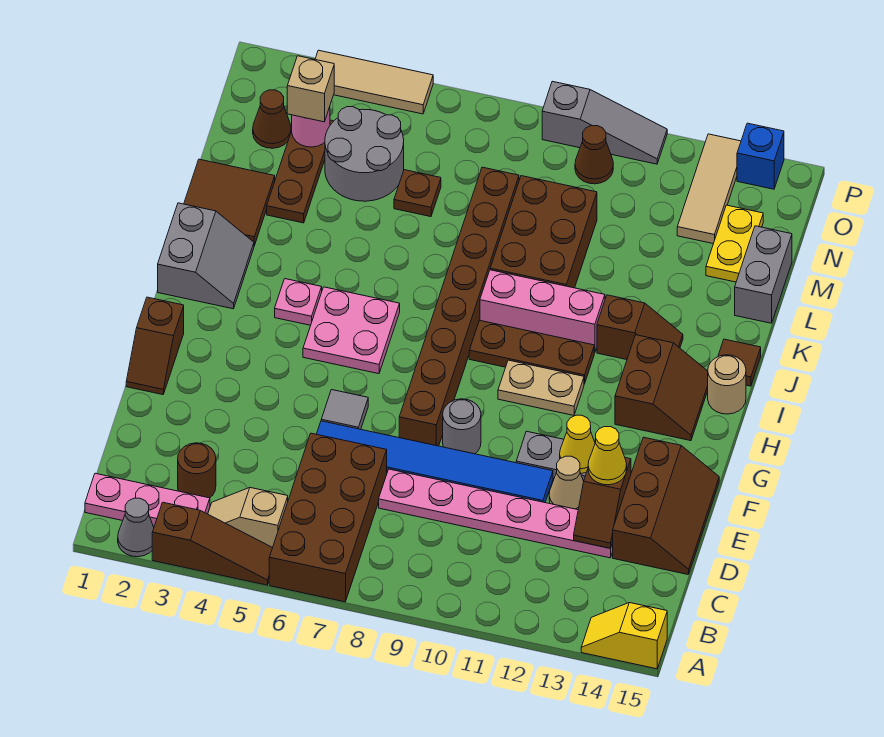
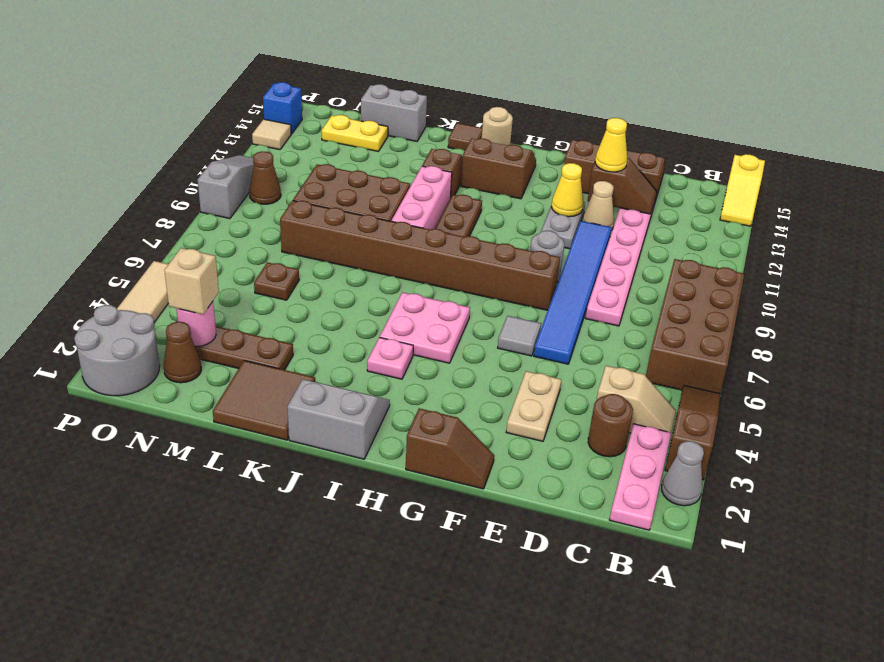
brown brick A6:D7 level 1 -> brown brick A6:B9 level 1
tan slope B4:B5 level 1 top 5 -> tan slope B4:C4 level 1 top C
tan plate H10:H11 level 1 -> tan plate E3:E4 level 1
grey round brick M4:N5 level 1 -> grey round brick O1:P2 level 1
tan tile N13:P13 level 1 -> tan tile P13 level 1

